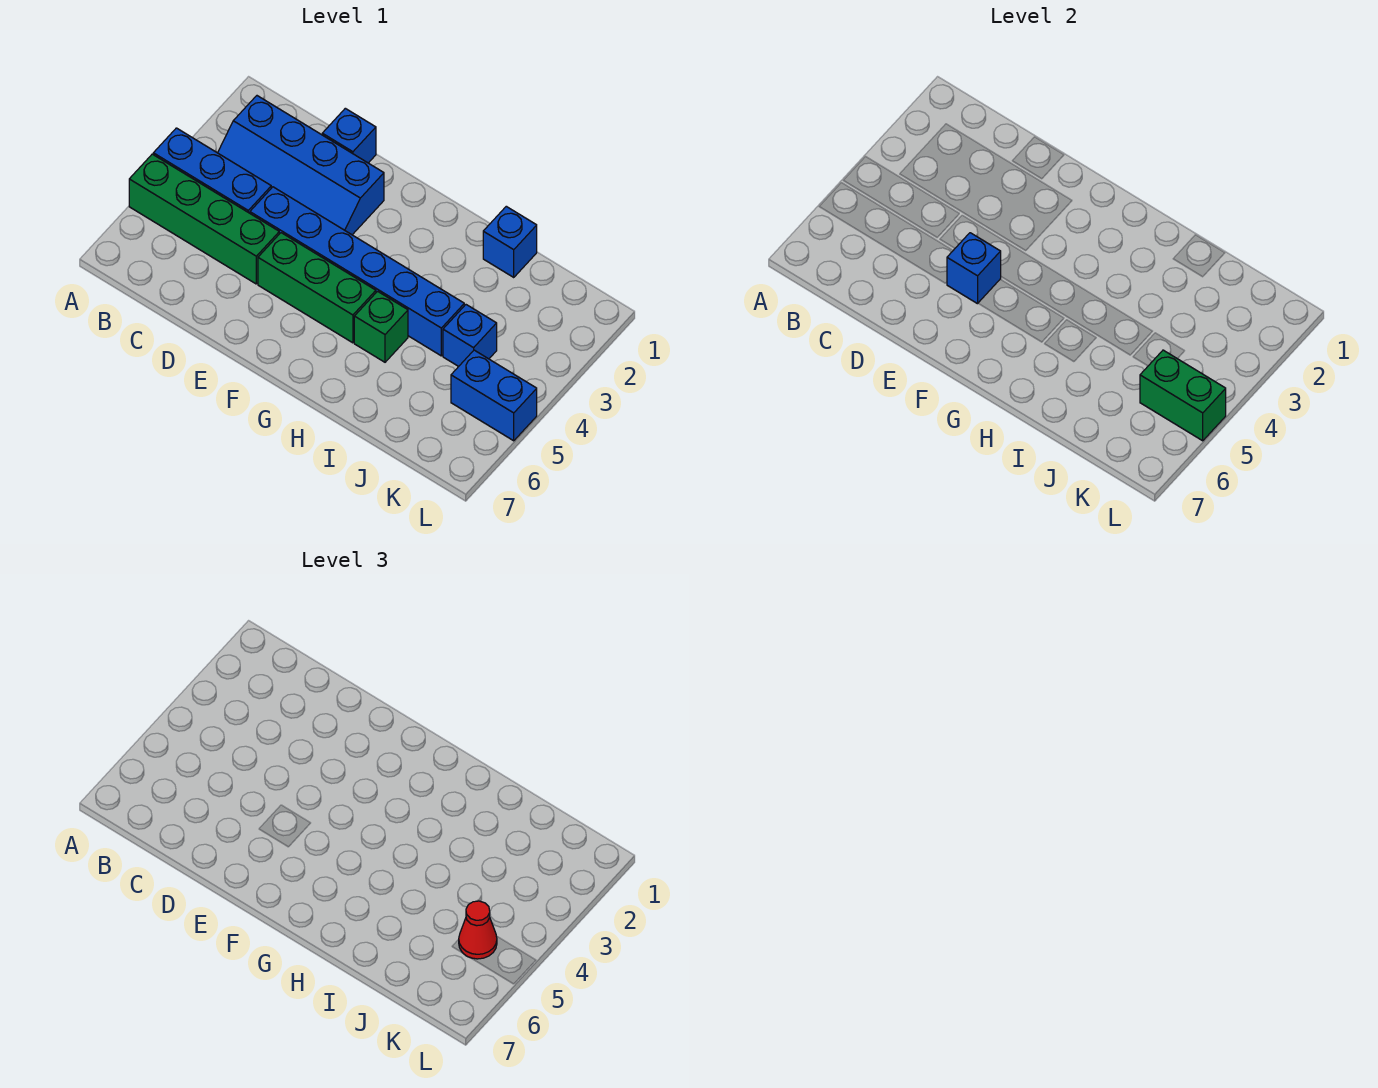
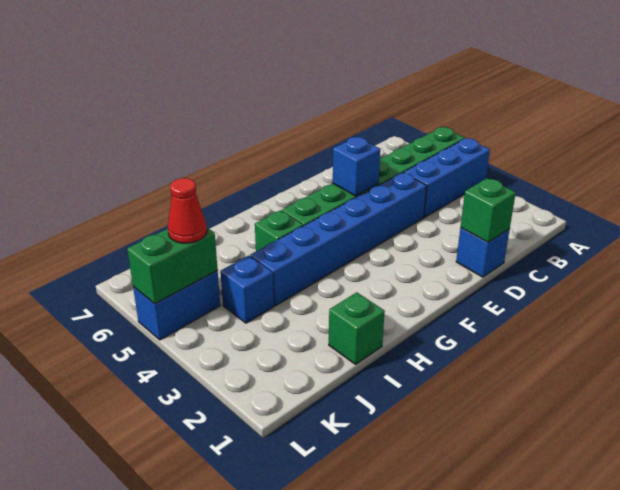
blue slope B2:E3 level 1 top 2 -> none
none -> green brick D1 level 2
blue brick I1 level 1 -> green brick I1 level 1

